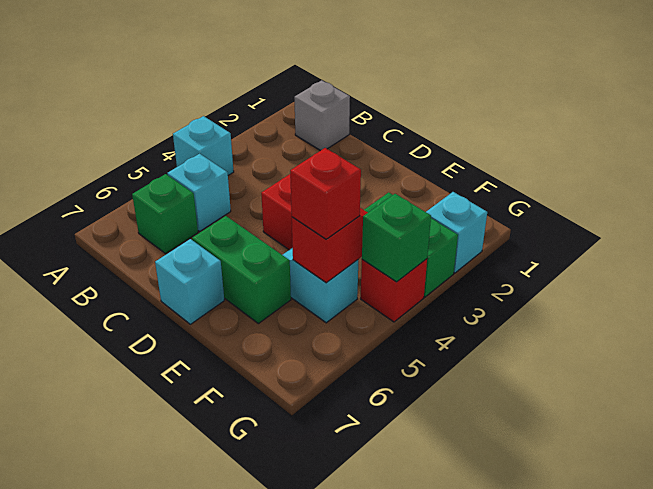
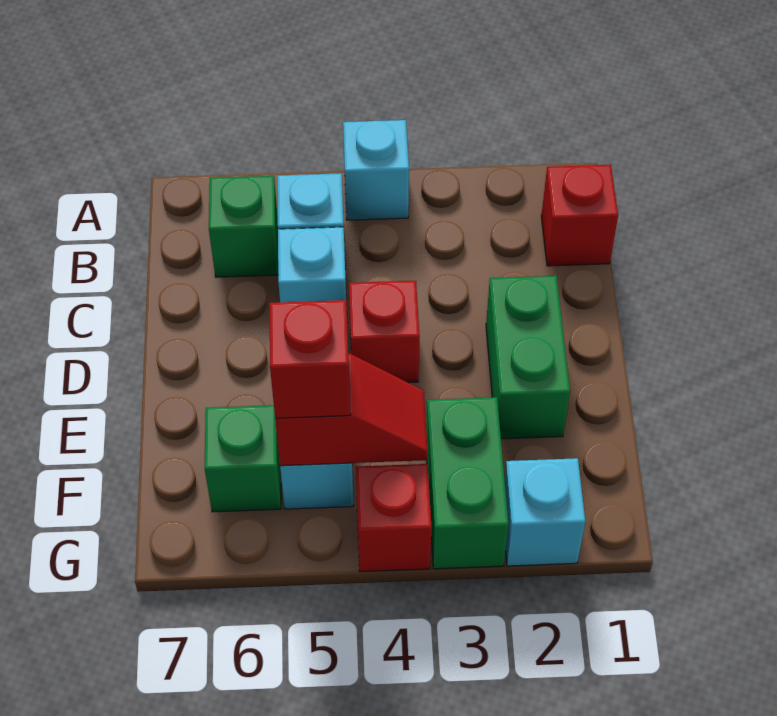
grey brick B1 level 1 -> red brick B1 level 1
green brick D6:E6 level 1 -> green brick D2:E2 level 1
cyan brick D7 level 1 -> cyan brick C5 level 1
green brick G4 level 2 -> green brick F6 level 1

